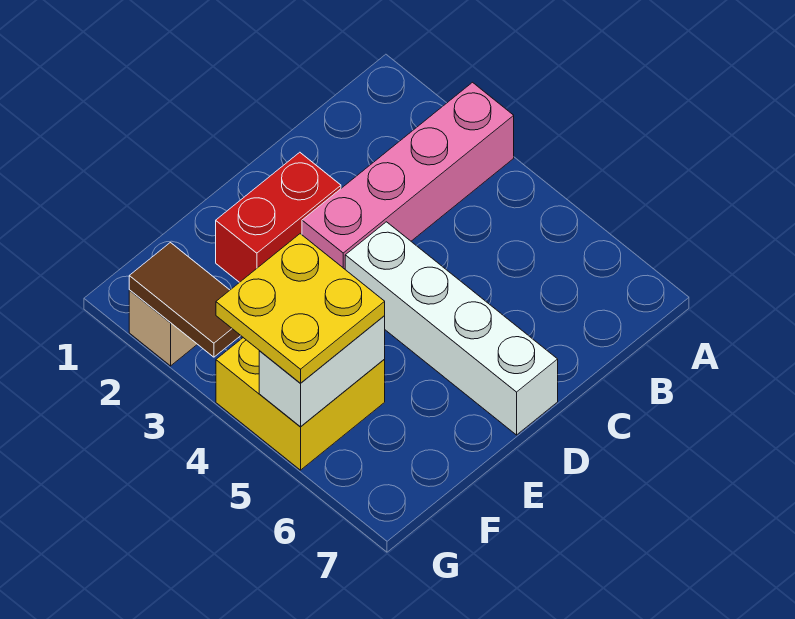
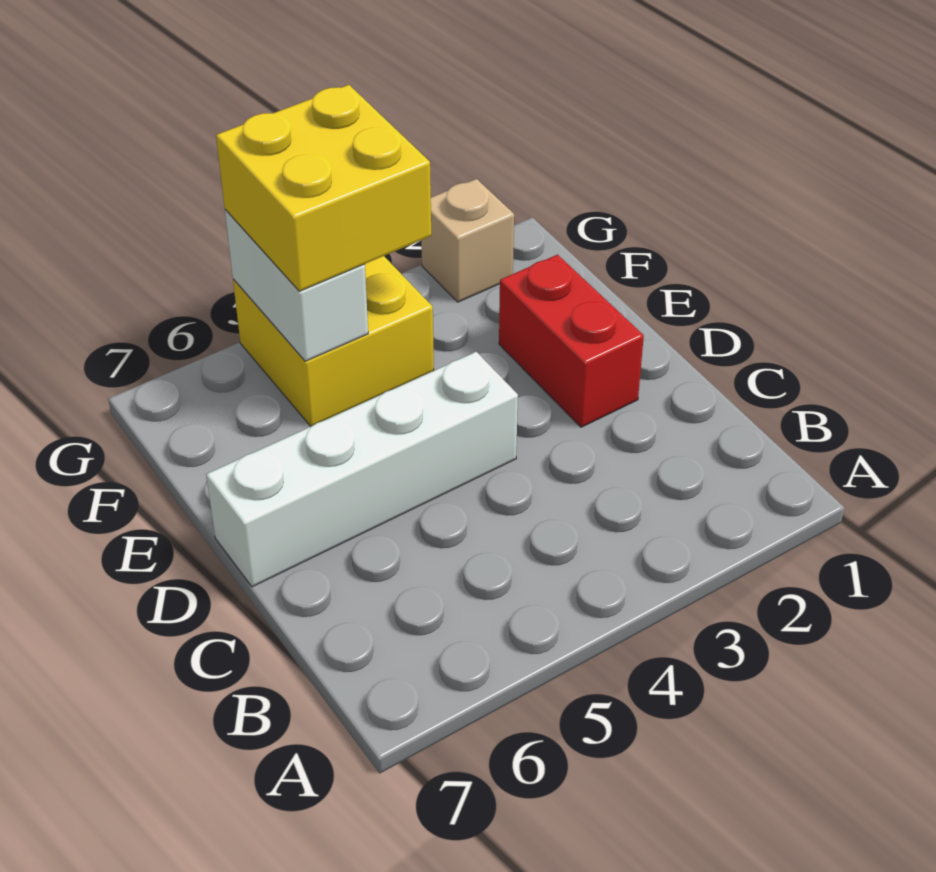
pink brick A3:D3 level 1 -> none
yellow plate F4:G5 level 3 -> yellow brick F4:G5 level 3
brown tile G2:G3 level 2 -> none

